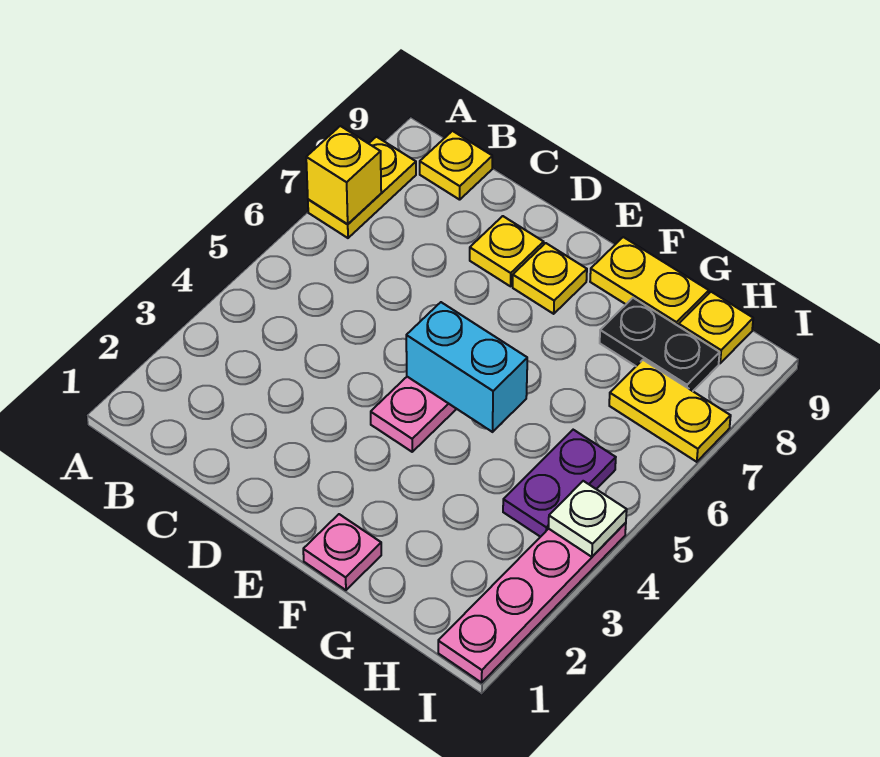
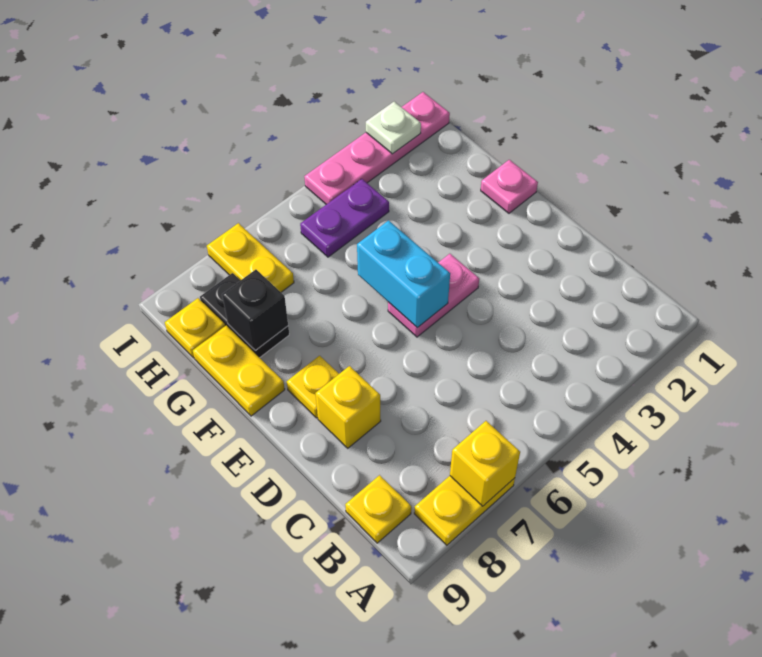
yellow plate D8 level 1 -> yellow brick D8 level 1
none -> black brick G8 level 2
white plate I4 level 2 -> white plate I2 level 2

